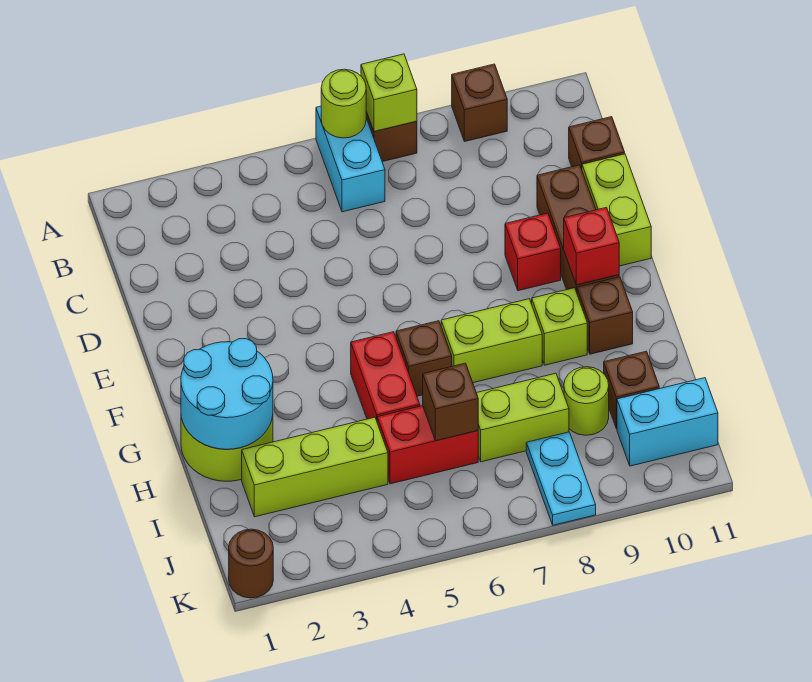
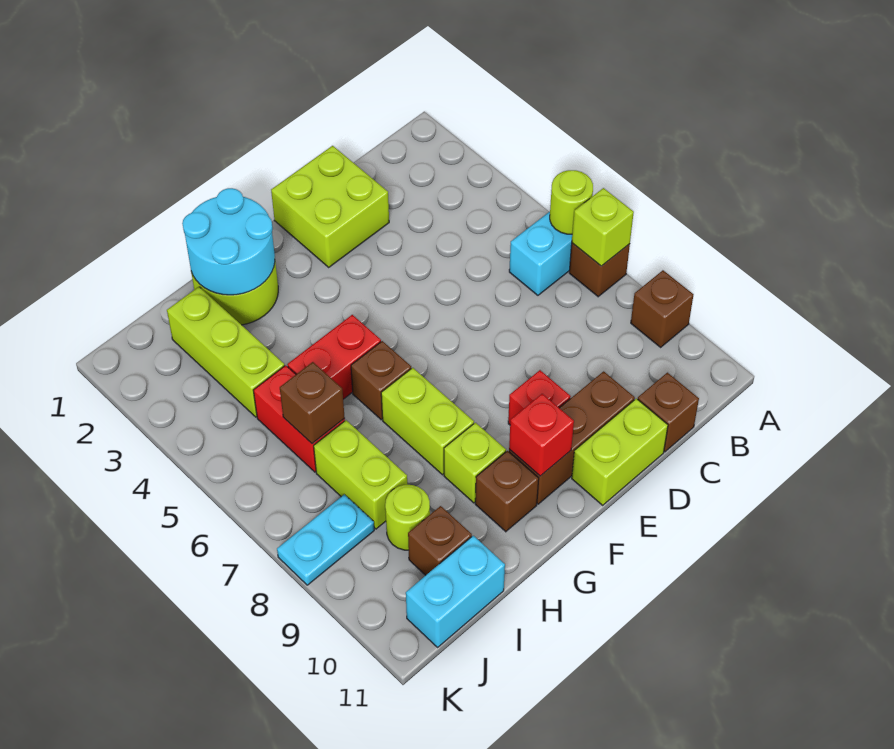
none -> lime brick D1:E2 level 1
cyan brick J10:J11 level 1 -> cyan brick I11:J11 level 1
brown round brick K1 level 1 -> none

